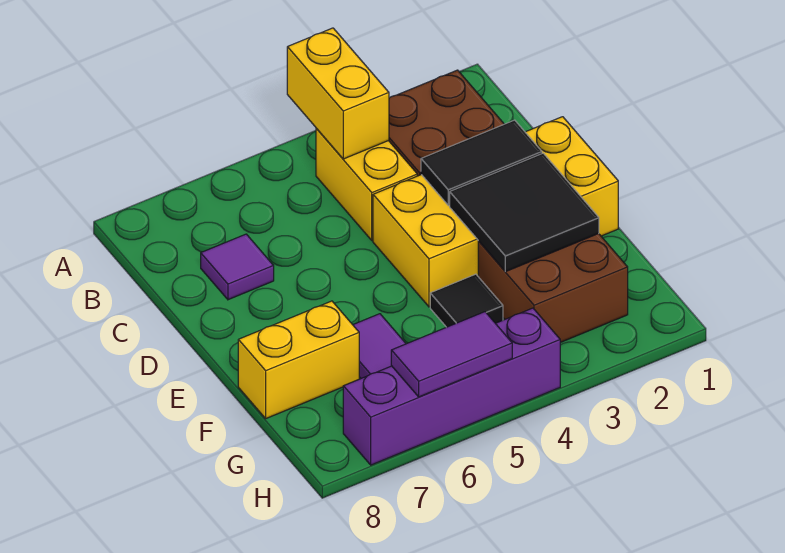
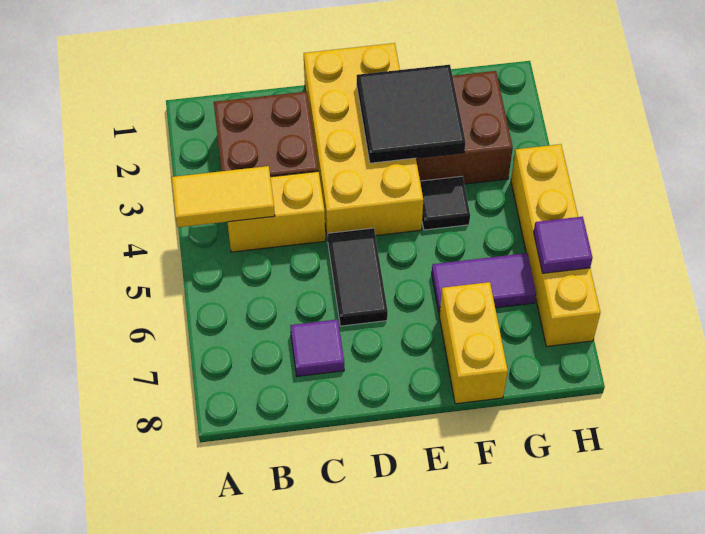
yellow brick A4:B4 level 2 -> yellow tile A4:B4 level 2
black tile D2:D3 level 2 -> black tile D5:D6 level 1
purple brick H4:H7 level 1 -> yellow brick H4:H7 level 1
purple tile H5:H6 level 2 -> purple tile H6 level 2

